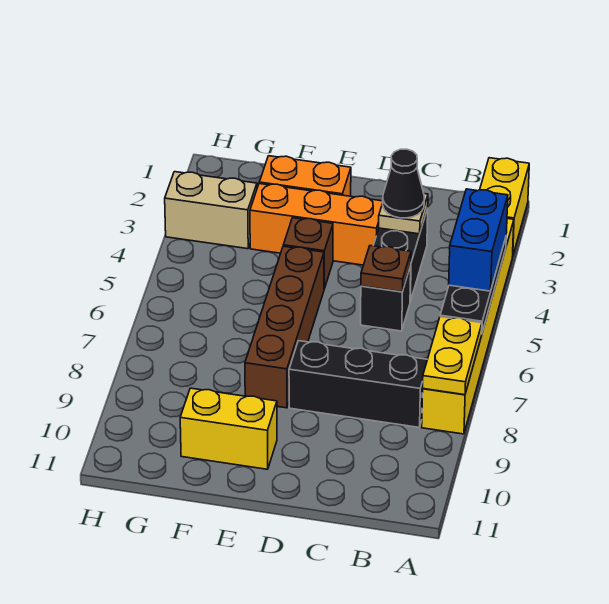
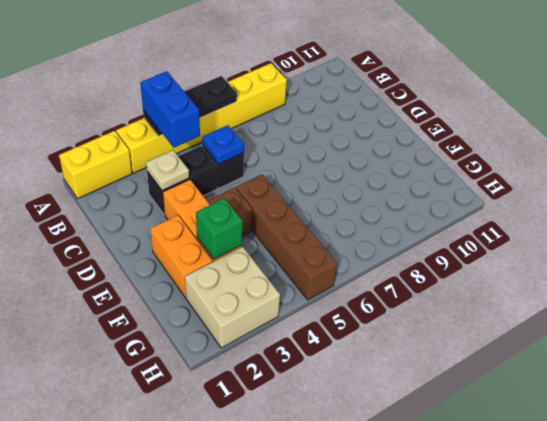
blue brick A4:A5 level 3 -> blue brick A4:B4 level 3
yellow plate A7:A8 level 2 -> none
black brick B8:D8 level 1 -> none
black cone C3 level 3 -> none
brown plate C5 level 2 -> blue plate C5 level 2
brown brick E5:E8 level 1 -> brown brick E5:H5 level 1
yellow brick E10:F10 level 1 -> none
none -> green brick F3 level 2
tan brick G3:H3 level 1 -> tan brick G2:H3 level 1

